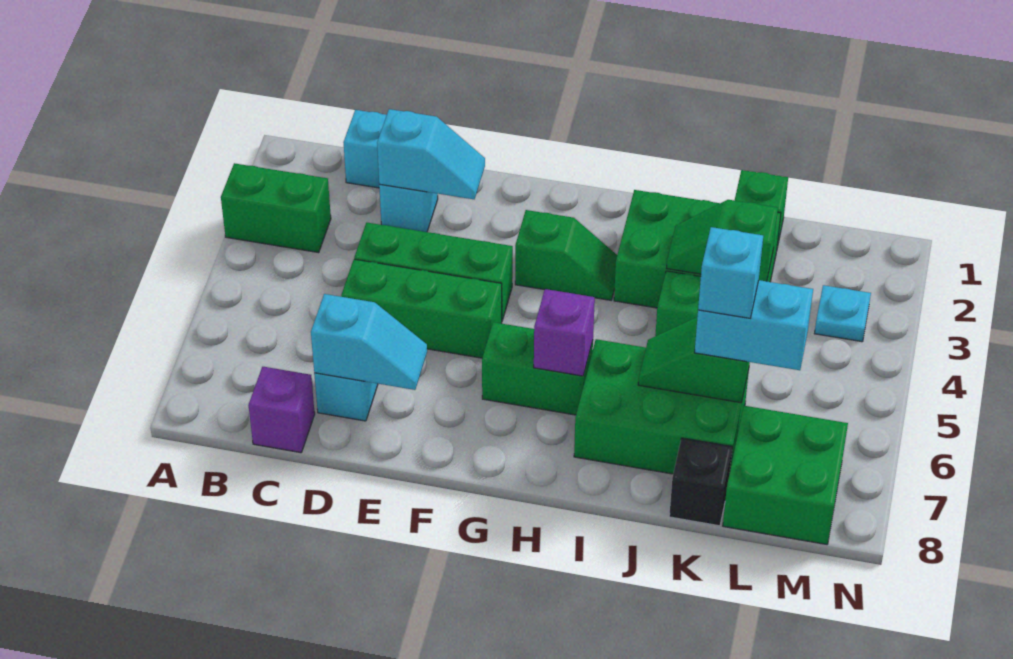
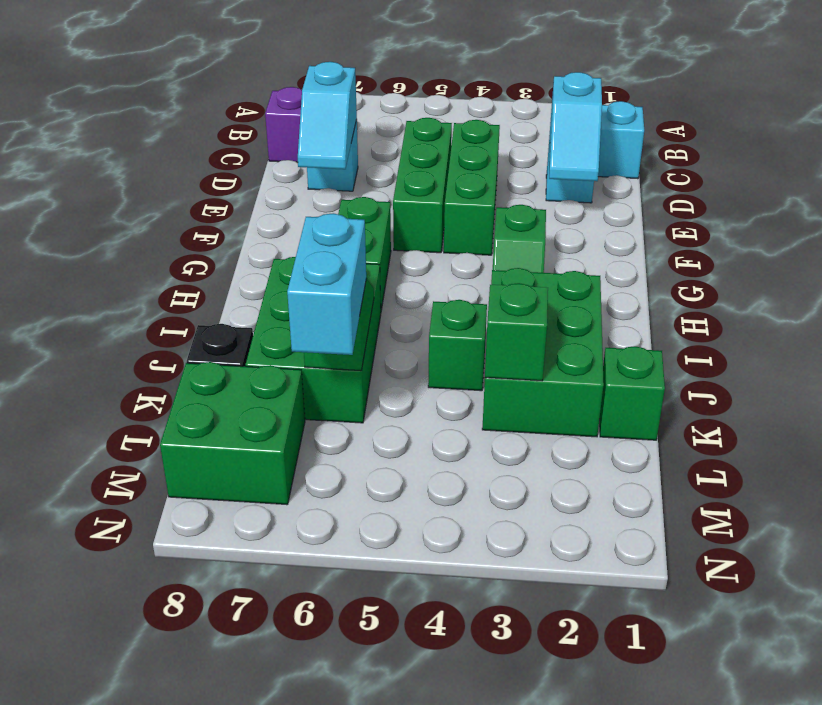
green brick A3:B3 level 1 -> none
purple brick H6 level 2 -> none
cyan brick K6 level 4 -> none
cyan plate M3 level 1 -> none

